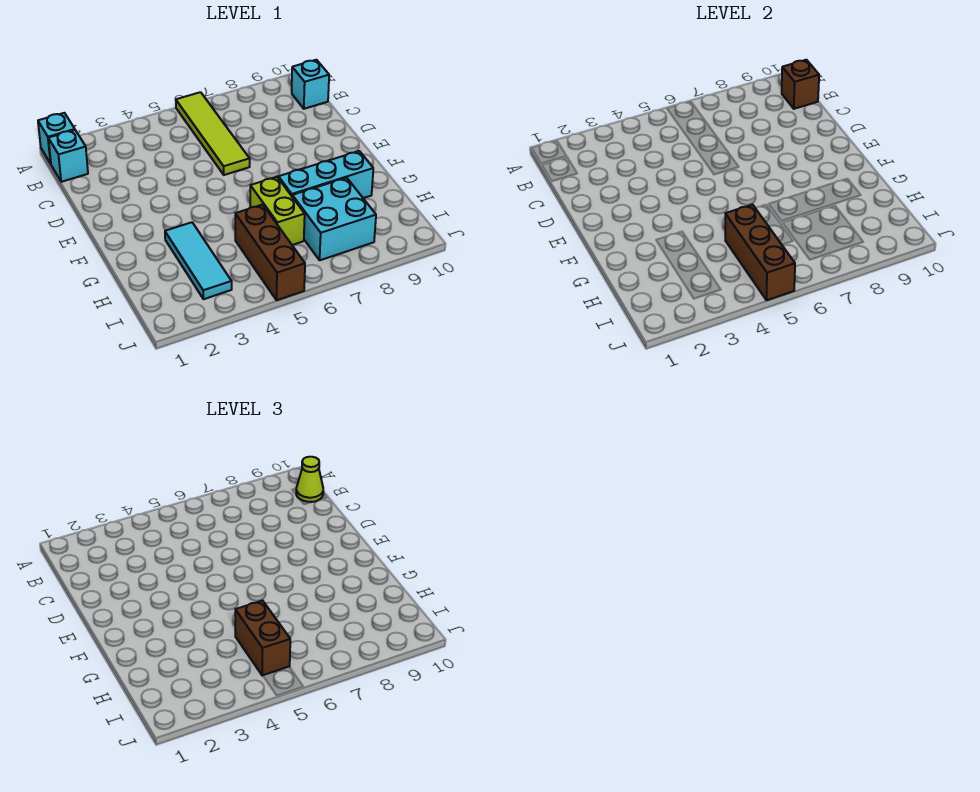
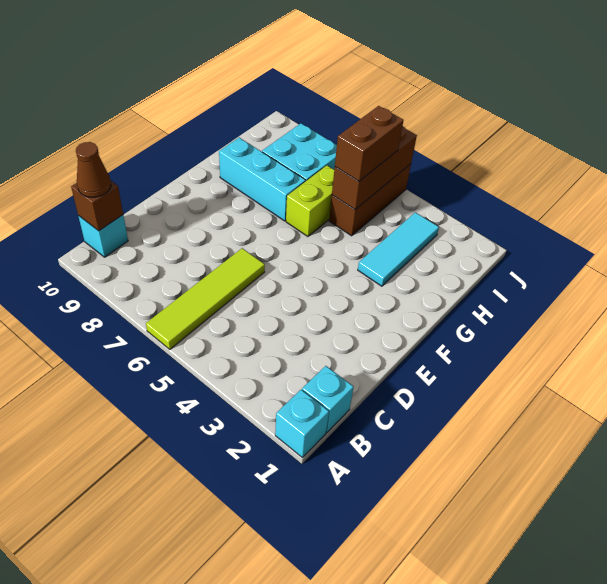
lime cone B10 level 3 -> brown cone B10 level 3

